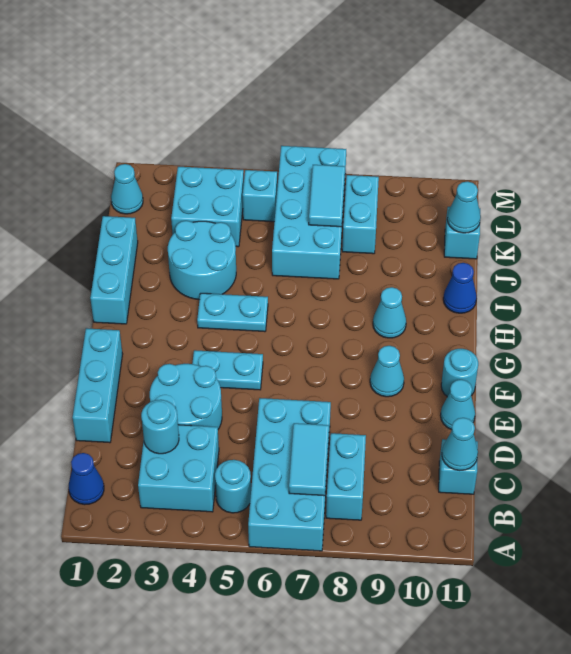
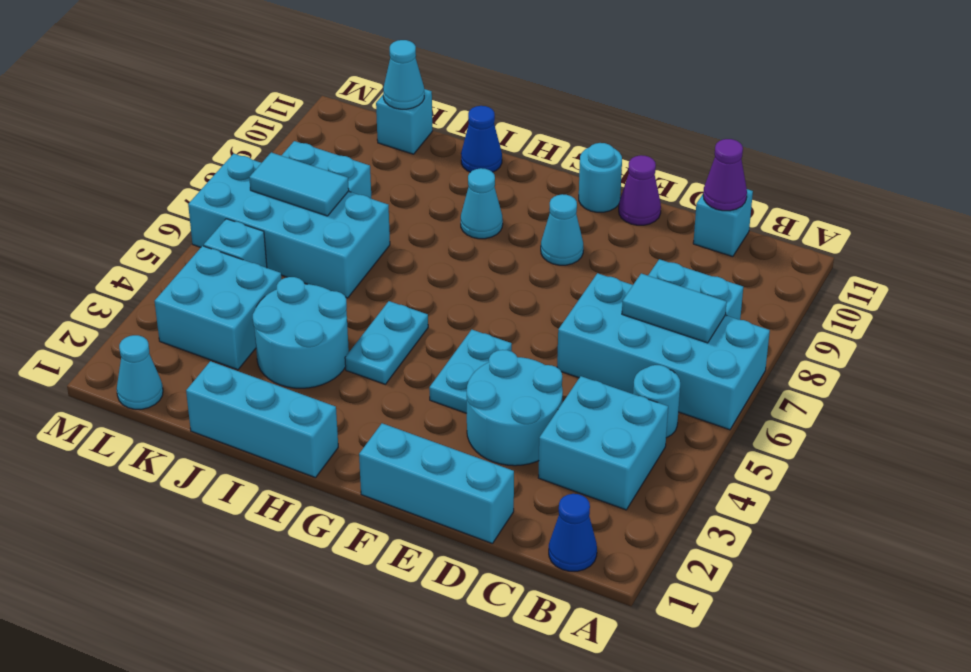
cyan round brick C3 level 2 -> none
cyan cone C11 level 2 -> purple cone C11 level 2
cyan cone E11 level 1 -> purple cone E11 level 1

